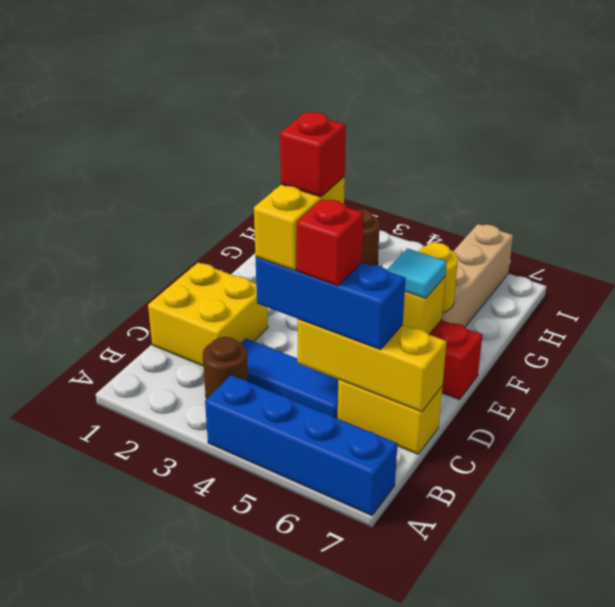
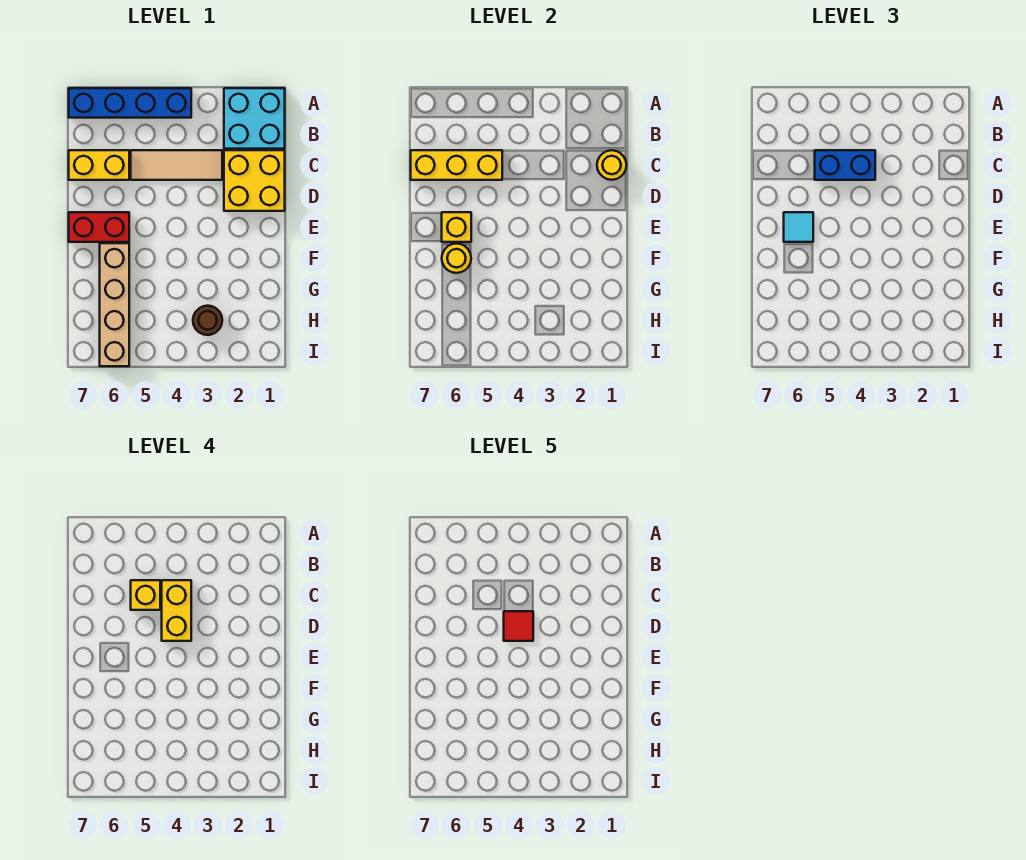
none -> cyan brick A1:B2 level 1
brown round brick B3 level 1 -> none
none -> yellow round brick C1 level 2
blue tile C3:C5 level 1 -> tan tile C3:C5 level 1
blue brick C4:C6 level 3 -> blue brick C4:C5 level 3
red brick C5 level 4 -> yellow brick C5 level 4
red brick D4 level 5 -> red tile D4 level 5

